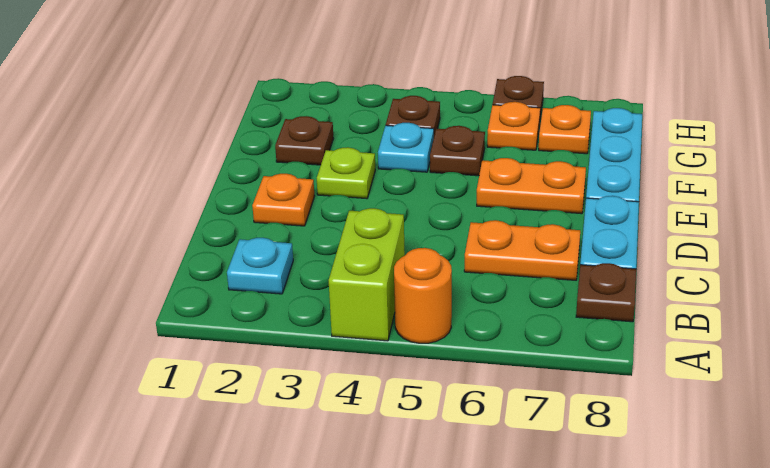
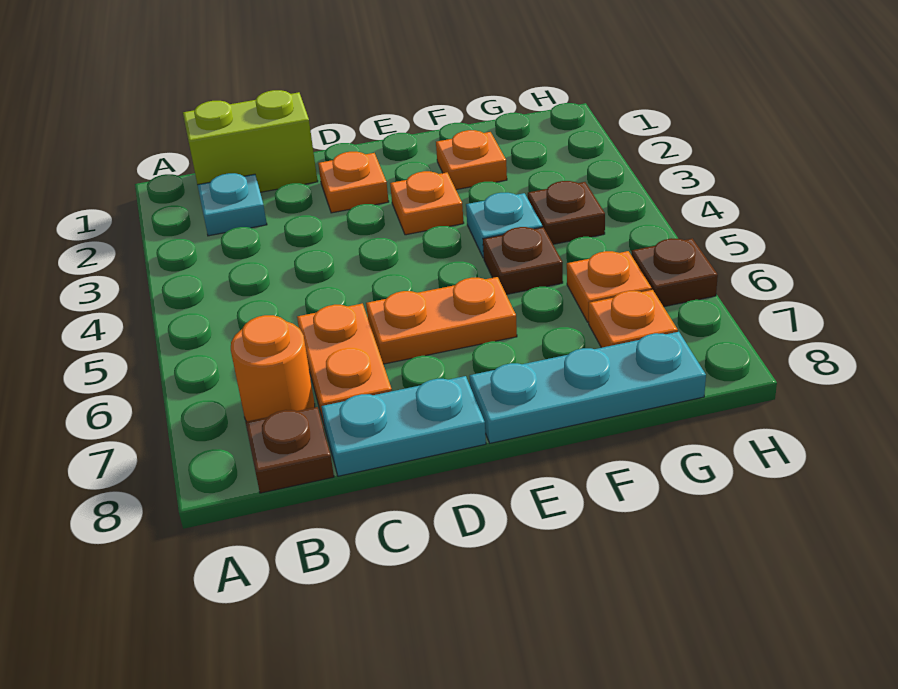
lime brick A4:B4 level 1 -> lime brick B1:C1 level 1
orange round brick A5 level 1 -> orange round brick B7 level 1
lime plate E3 level 1 -> orange plate E3 level 1
orange plate E6:E7 level 1 -> orange plate D6:E6 level 1
brown plate F2 level 1 -> orange plate F2 level 1

